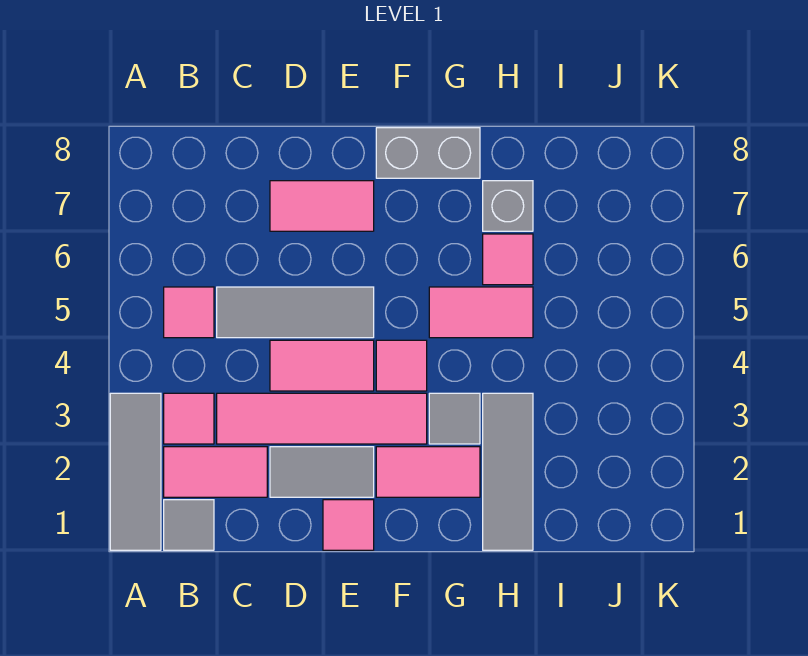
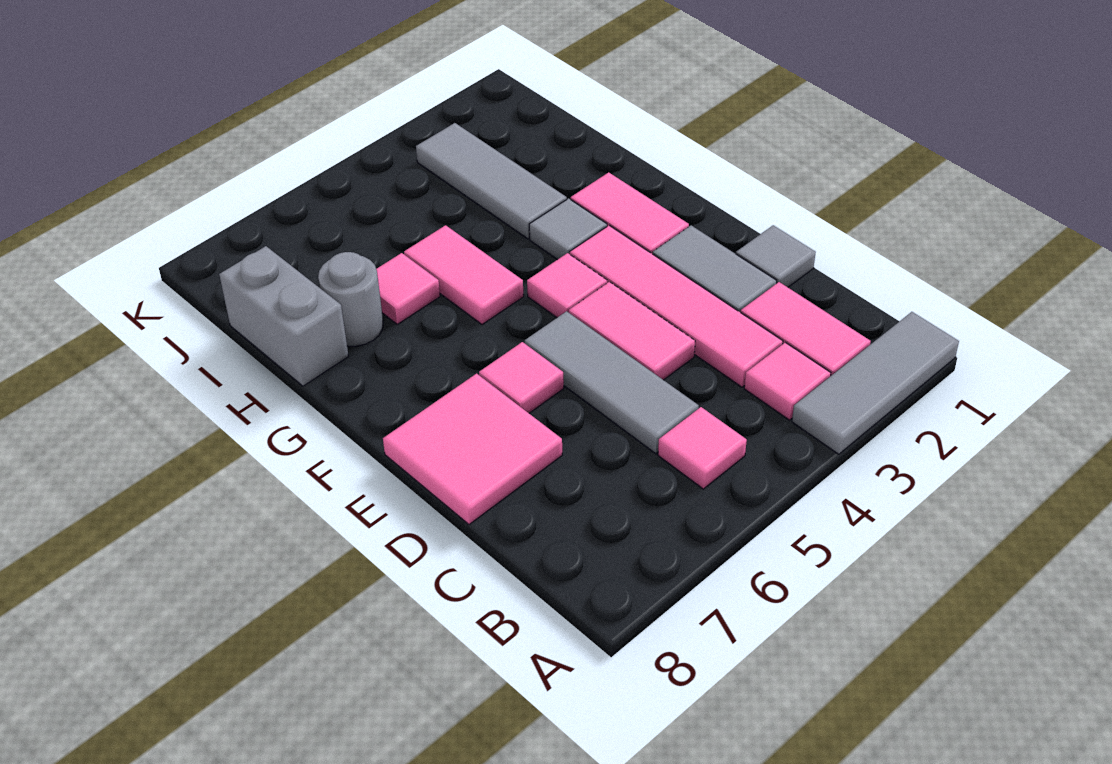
grey tile B1 level 1 -> grey tile D1 level 1
pink tile D7:E7 level 1 -> pink tile D7:E8 level 1
pink tile E1 level 1 -> pink tile E6 level 1
grey brick F8:G8 level 1 -> grey brick H8:I8 level 1
grey tile H1:H3 level 1 -> grey tile H3:J3 level 1
grey brick H7 level 1 -> grey round brick H7 level 1

